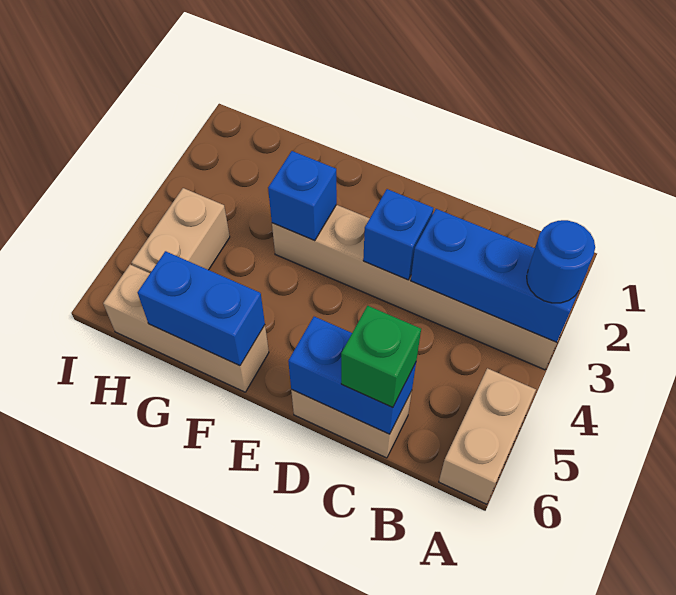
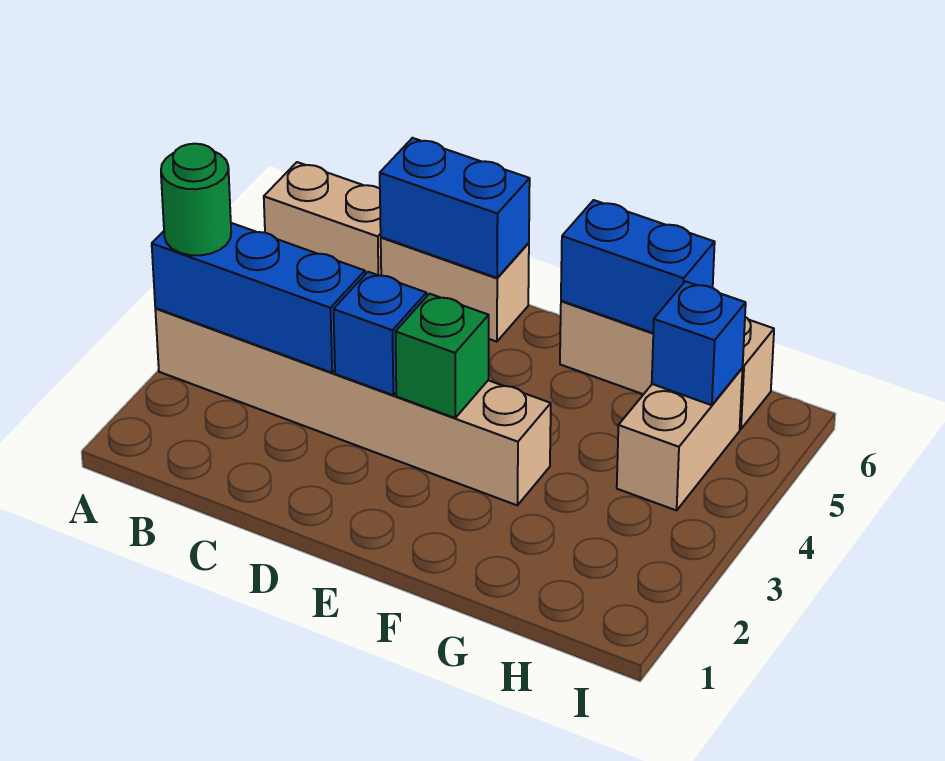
blue round brick A3 level 3 -> green round brick A3 level 3
tan brick A5:A6 level 1 -> tan brick A6:B6 level 1
green brick C6 level 3 -> green brick E3 level 2
blue brick F3 level 2 -> blue brick H5 level 2

